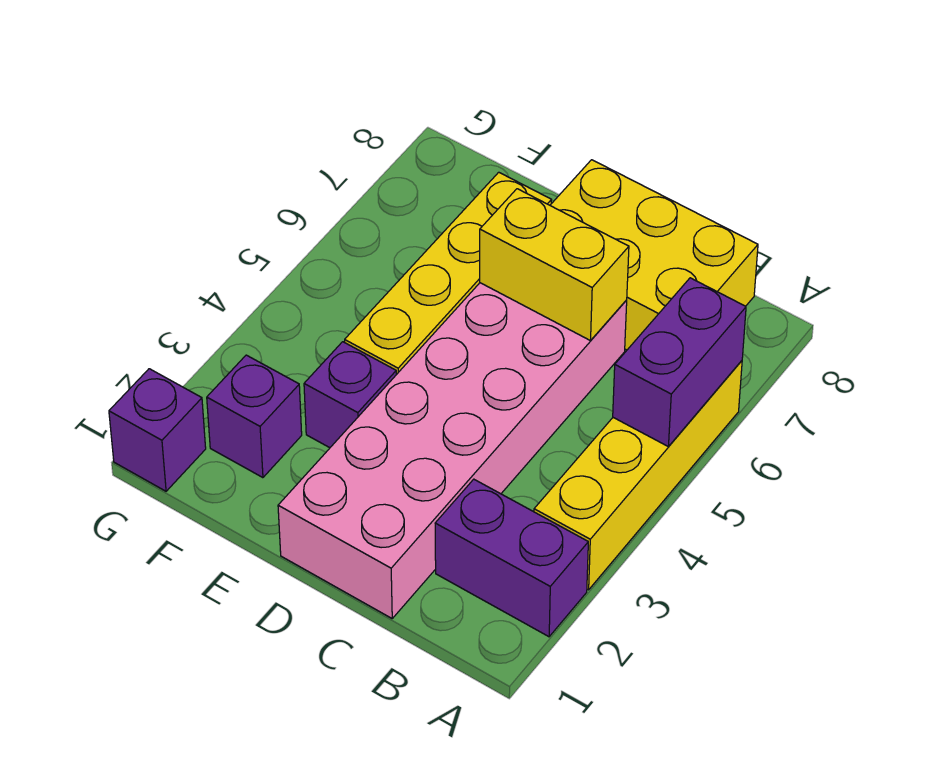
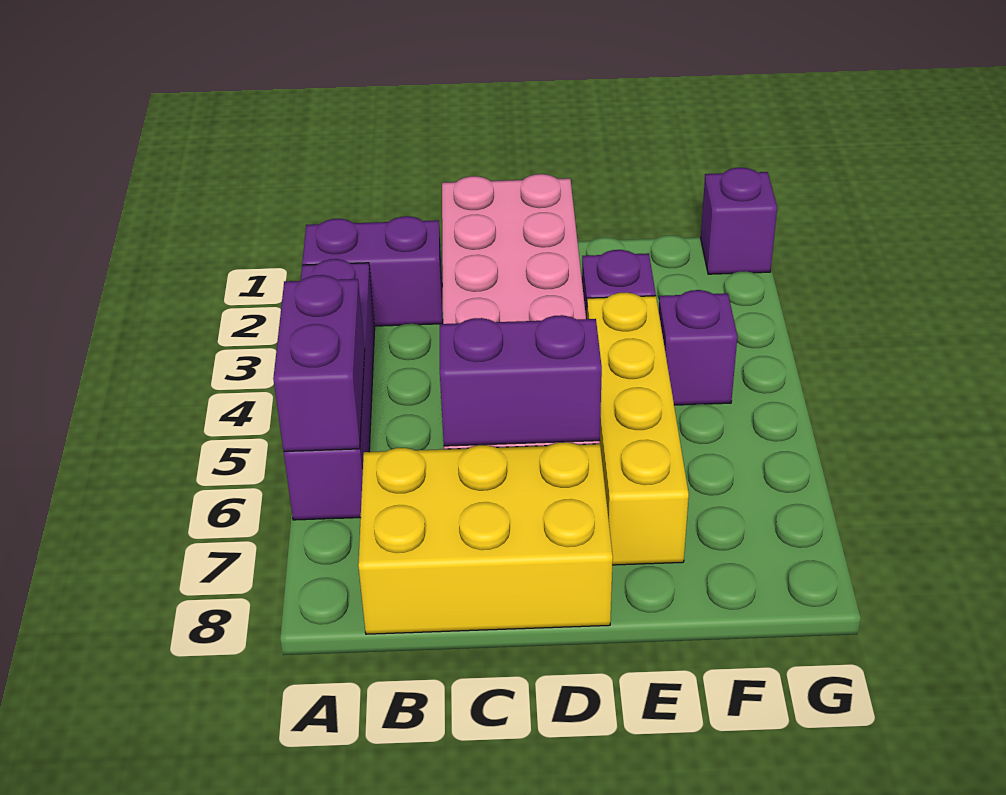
yellow brick A3:A6 level 1 -> purple brick A3:A6 level 1
yellow brick C6:D6 level 2 -> purple brick C6:D6 level 2
purple brick F2 level 1 -> purple brick F4 level 1

